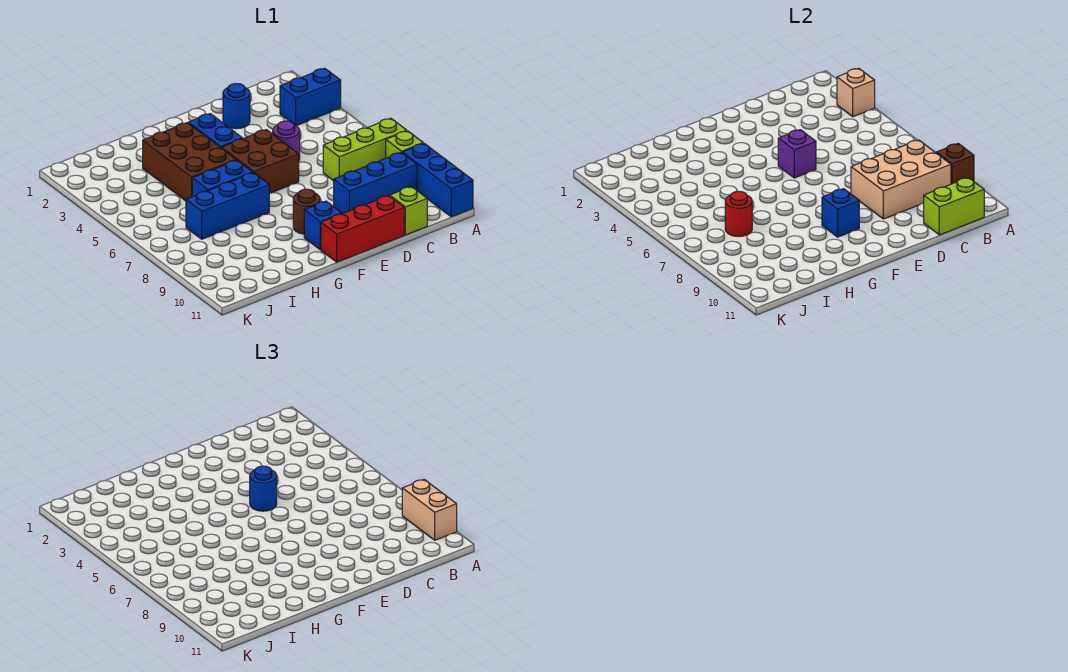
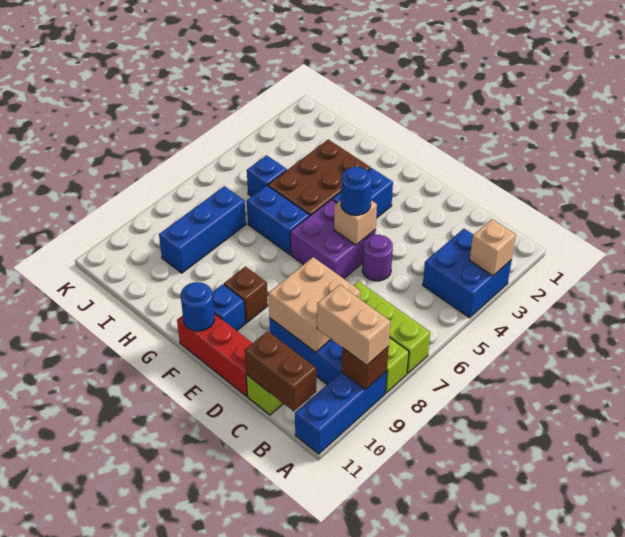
blue brick A3:B3 level 1 -> blue brick A3:B4 level 1
tan brick A9:A10 level 3 -> tan brick A9:B9 level 3
tan brick B8:D9 level 2 -> tan brick C8:D9 level 2
lime brick B11:C11 level 2 -> brown brick B11:C11 level 2
blue round brick D2 level 1 -> blue round brick F11 level 2
brown brick E5:F6 level 1 -> purple brick E5:F6 level 1
purple brick E5 level 2 -> tan brick E5 level 2
brown round brick F9 level 1 -> brown brick F9 level 1
blue brick F9 level 2 -> blue brick I5 level 1
blue brick G7:I7 level 1 -> blue brick I7:I9 level 1
red round brick I7 level 2 -> none

